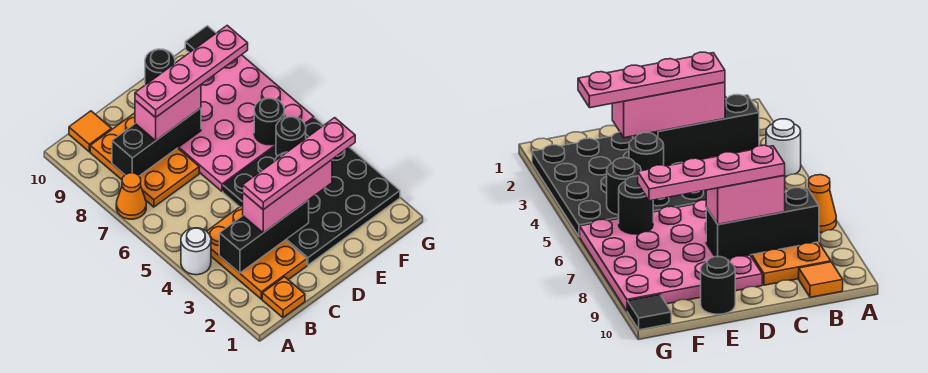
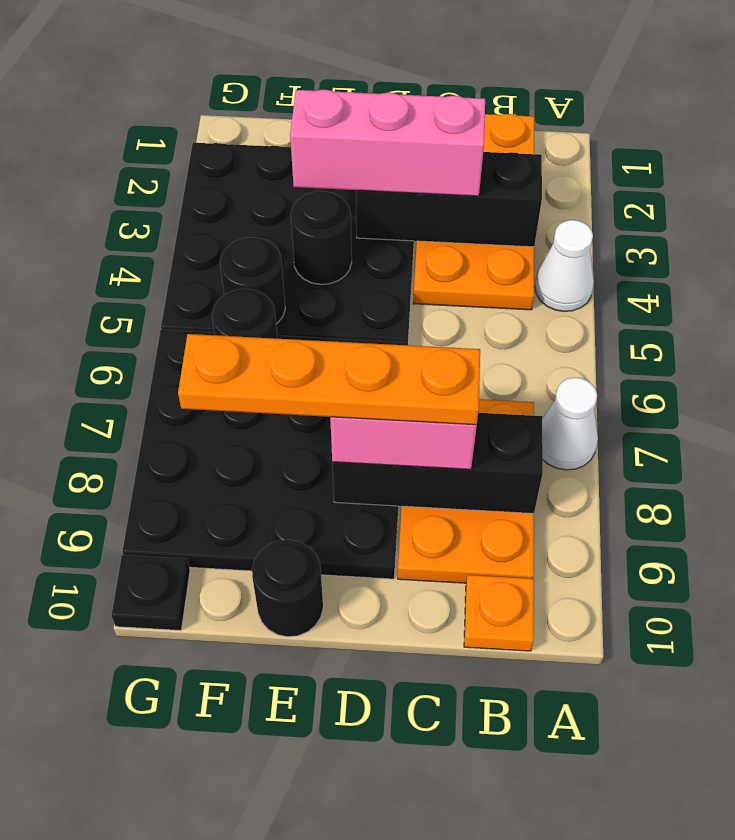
white round brick A4 level 1 -> white cone A4 level 1
orange cone A7 level 1 -> white cone A7 level 1
orange tile B10 level 1 -> orange plate B10 level 1
pink plate C3:F3 level 4 -> none
pink plate C8:F8 level 4 -> orange plate C8:F8 level 4
pink plate D6:G9 level 1 -> black plate D6:G9 level 1
black tile G10 level 1 -> black plate G10 level 1

